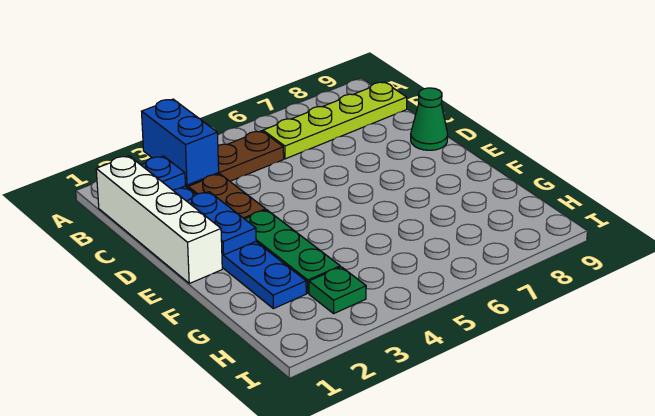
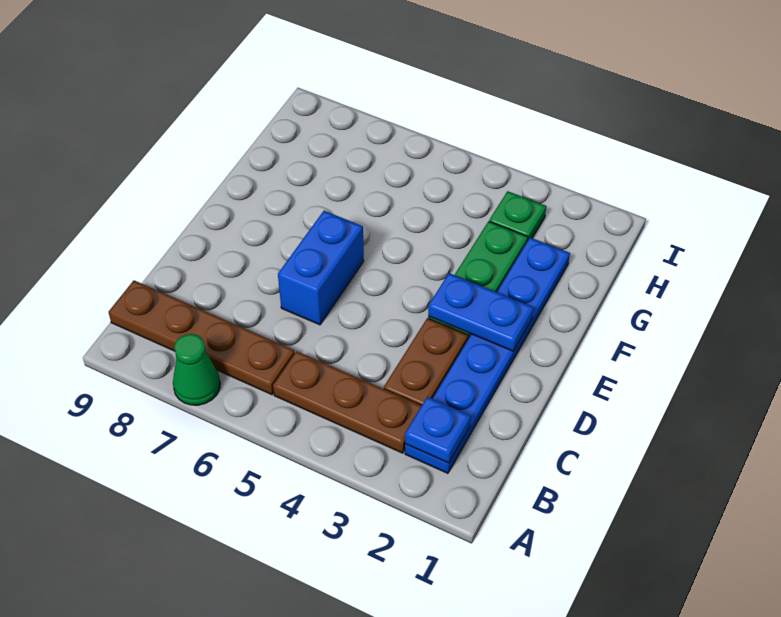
blue brick A3:B3 level 2 -> blue brick D6:E6 level 1
white brick B1:E1 level 1 -> none
lime plate B6:B9 level 1 -> brown plate B6:B9 level 1
blue plate D2:E2 level 2 -> blue plate E2:E3 level 2
green cone D9 level 1 -> green cone A7 level 1

